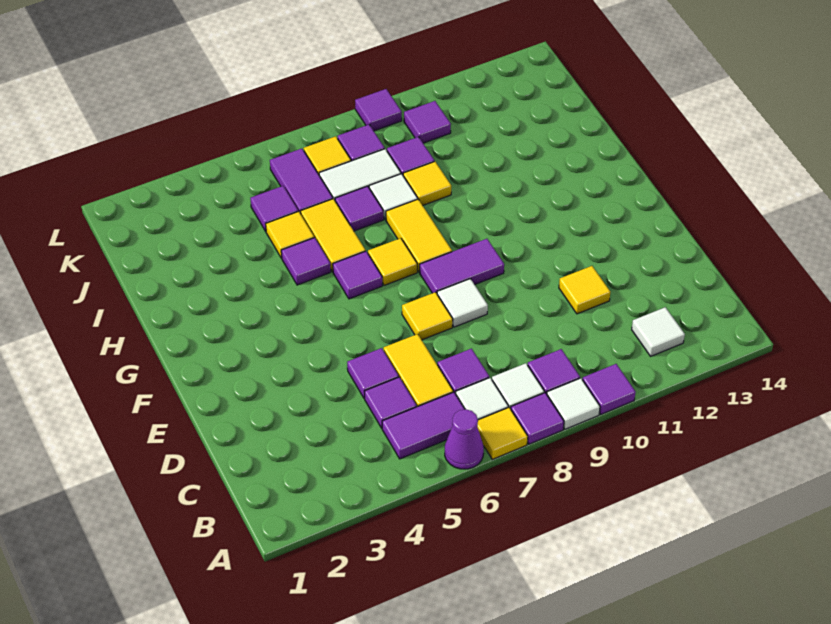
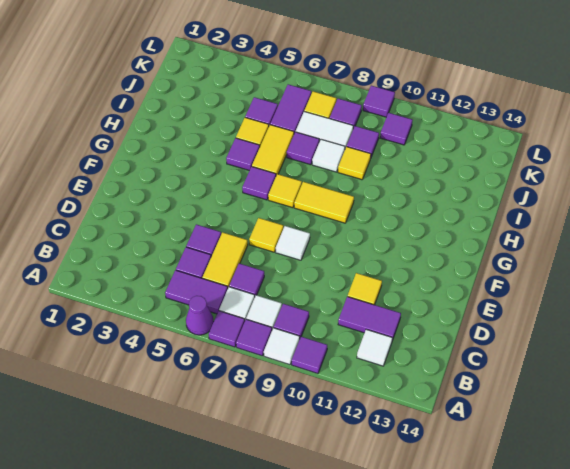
yellow tile A7 level 1 -> purple tile A7 level 1
purple tile F8:F9 level 1 -> purple tile C11:C12 level 1
yellow tile G8:H8 level 1 -> yellow tile G8:G9 level 1

